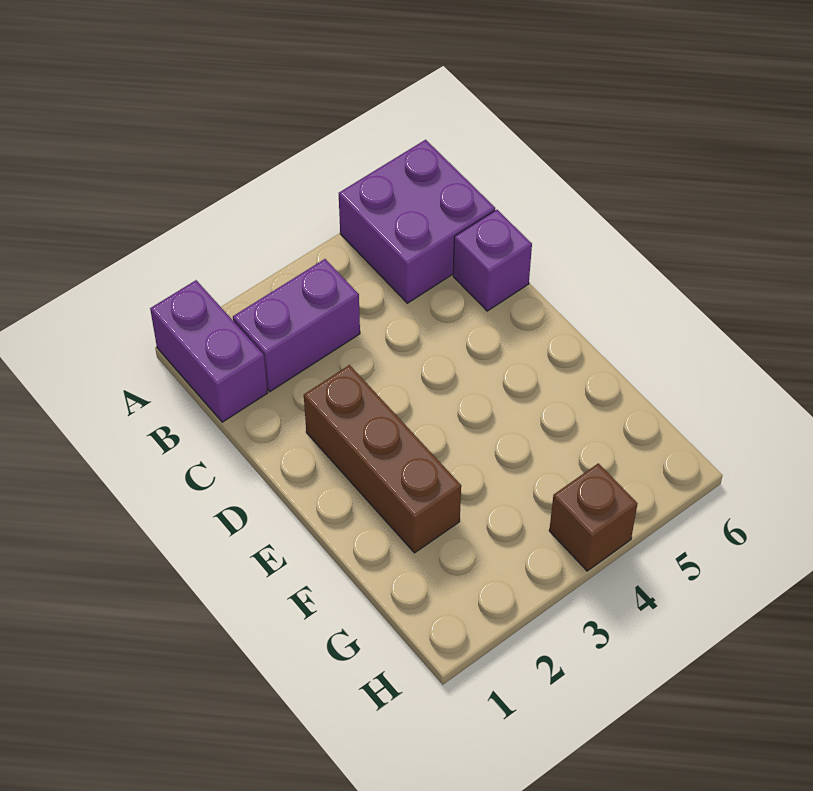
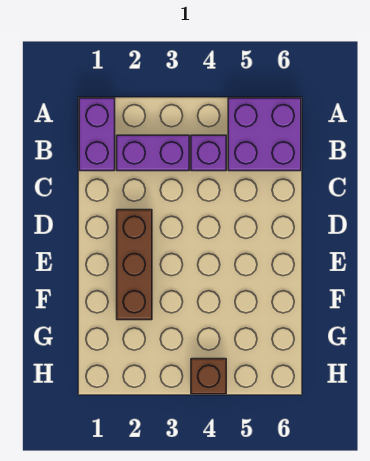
purple brick C6 level 1 -> purple brick B4 level 1

